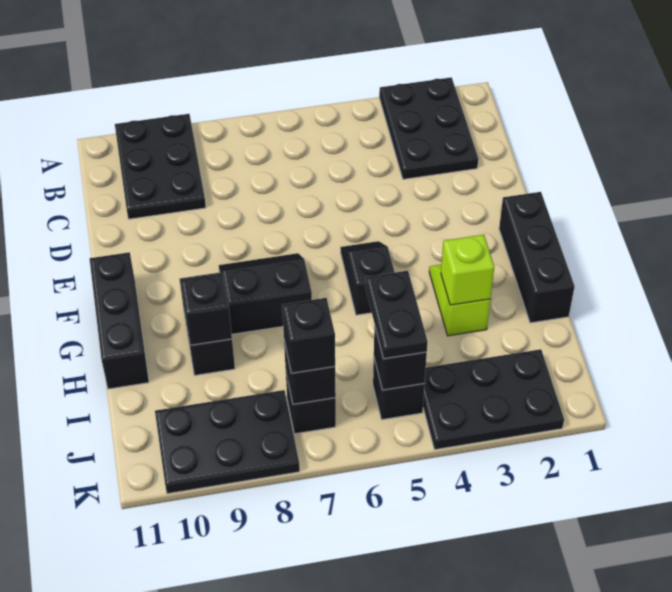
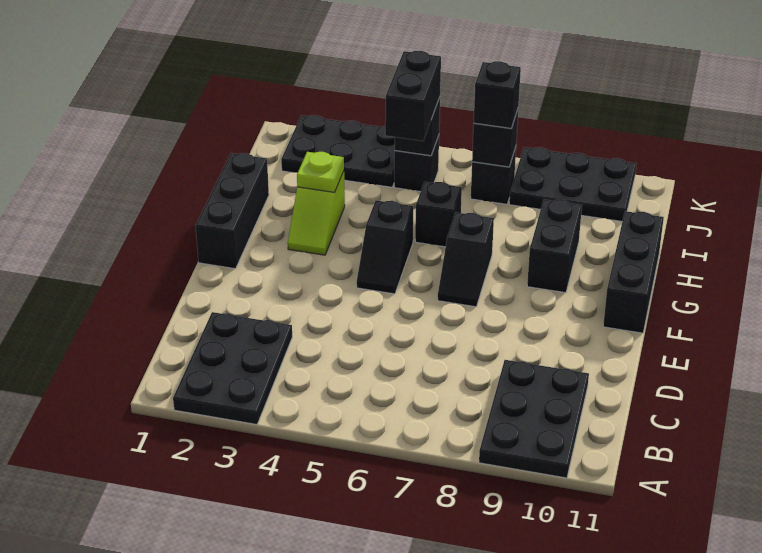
black slope F7:G8 level 1 top G -> black slope F7:G7 level 1 top G
lime brick H3 level 2 -> lime plate H3 level 2
black brick H9 level 2 -> black brick H6 level 1
black plate I5:J5 level 3 -> black brick I5:J5 level 3

